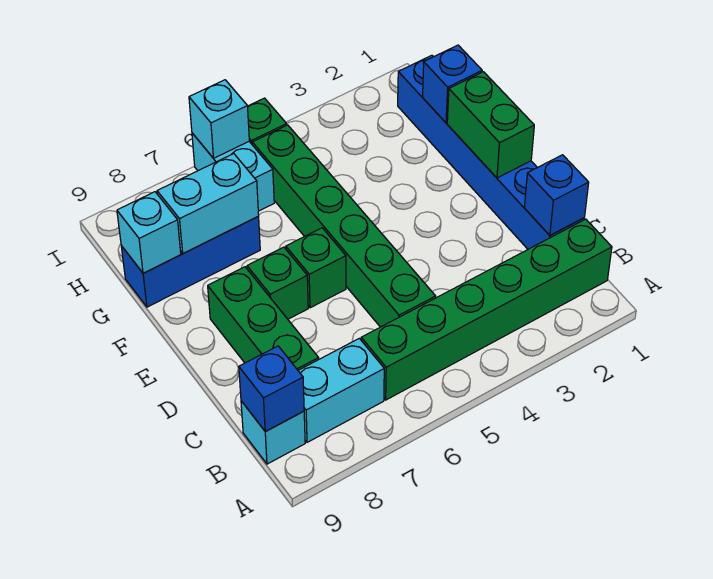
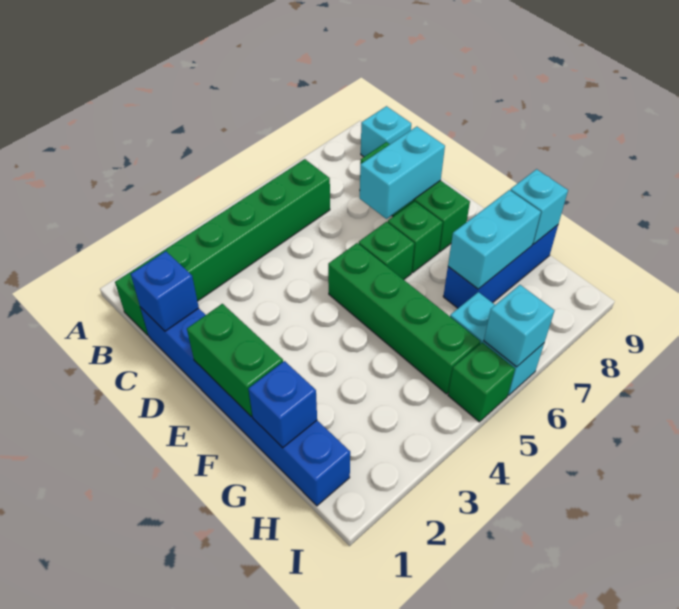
cyan brick B7:B8 level 1 -> cyan brick D7:D8 level 2
blue brick B9 level 2 -> none
green brick C5:H5 level 1 -> green brick E5:H5 level 1

